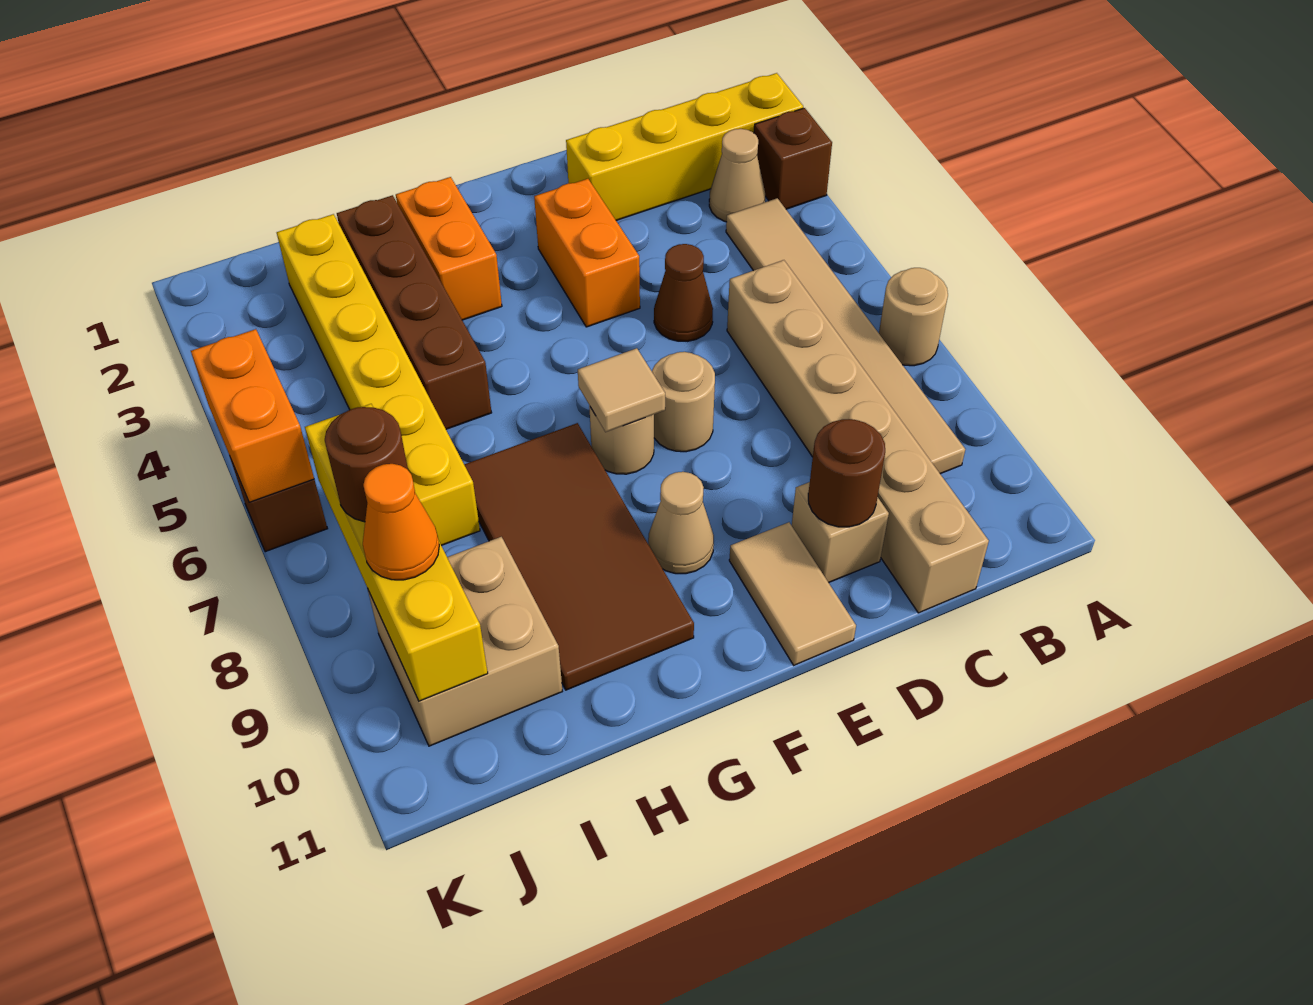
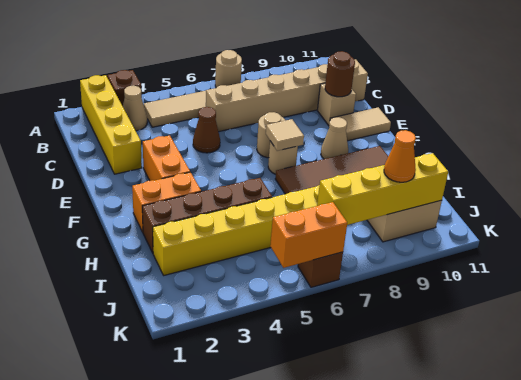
orange brick E3:E4 level 1 -> orange brick E3:F3 level 1
brown round brick J8 level 3 -> none

